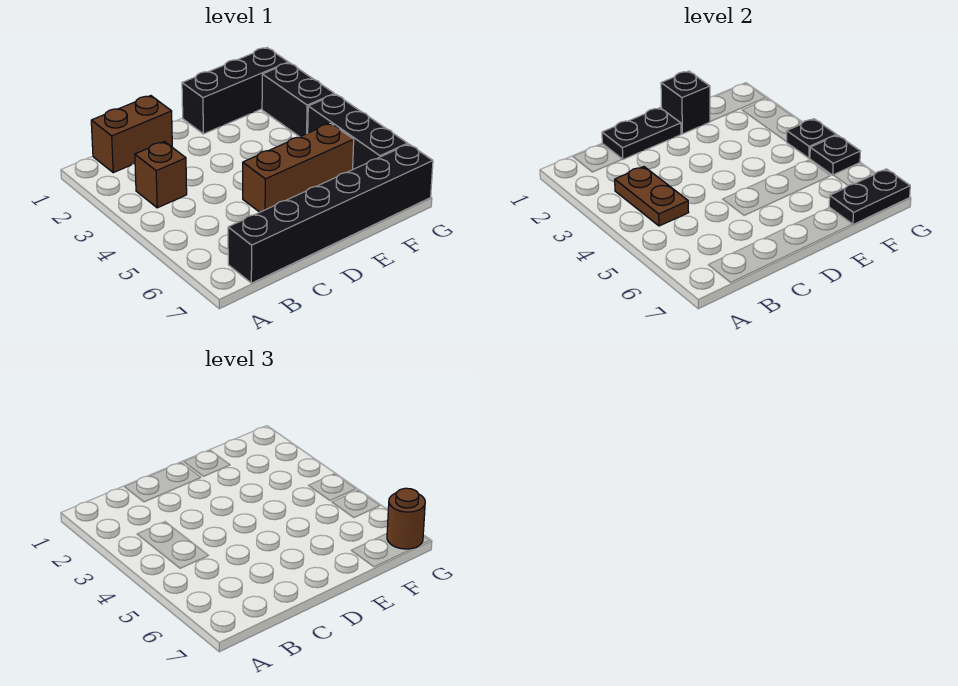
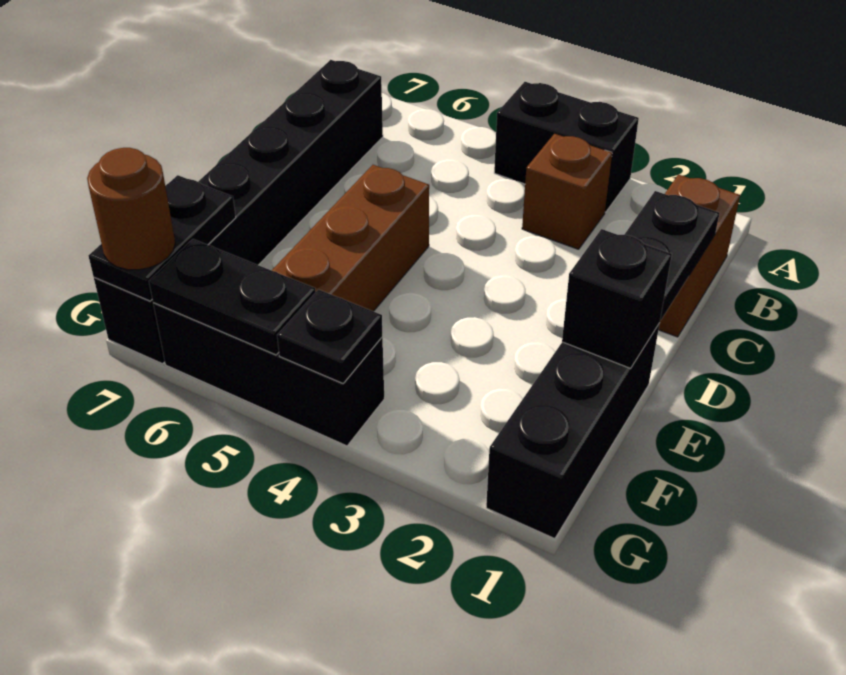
brown plate B3:B4 level 2 -> none
black brick G2:G3 level 1 -> black brick A3:A4 level 1
black plate G5 level 2 -> black plate G5:G6 level 2

